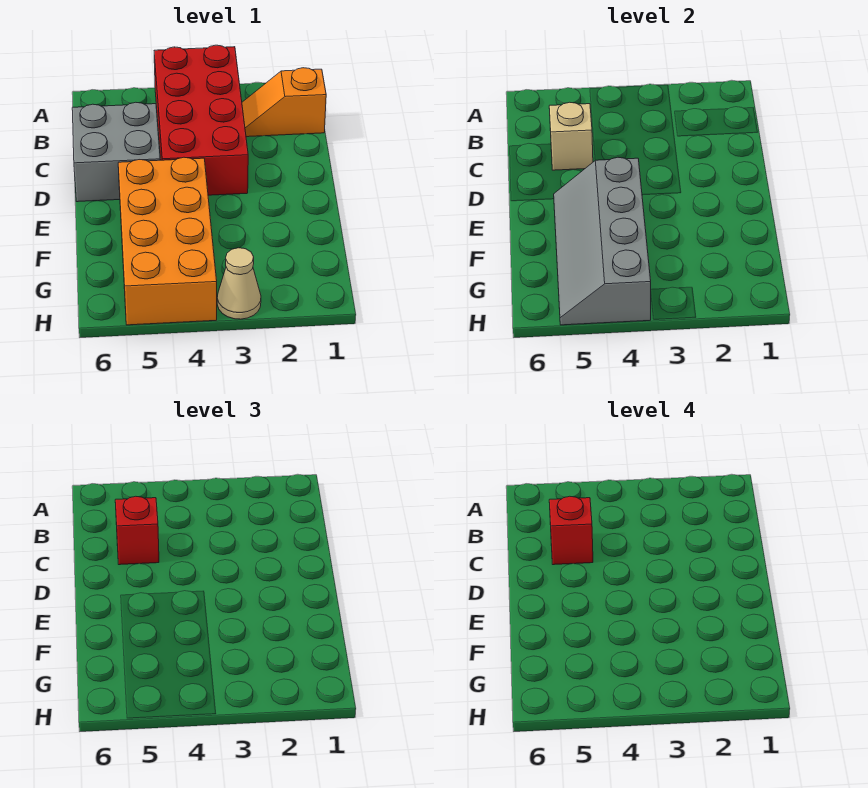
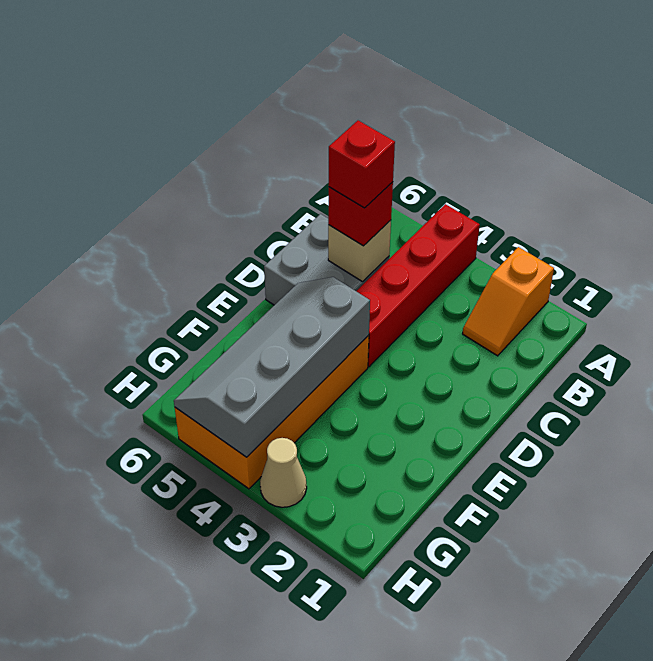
red brick A3:D4 level 1 -> red brick A4:D4 level 1
orange slope B1:B2 level 1 top 1 -> orange slope A2:B2 level 1 top A

